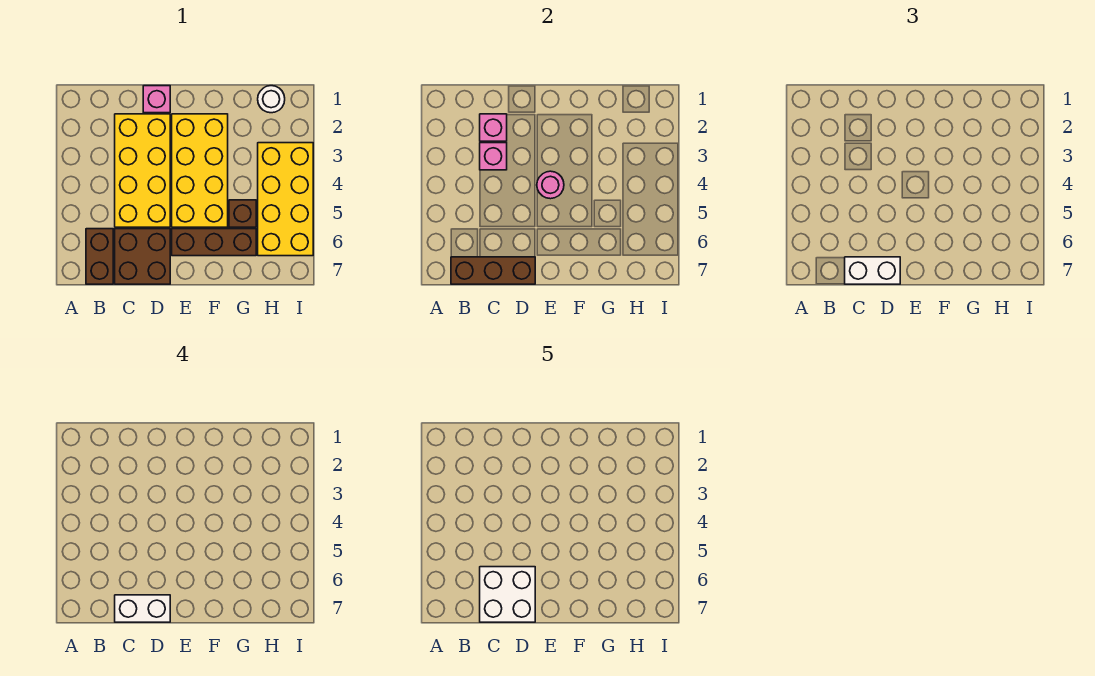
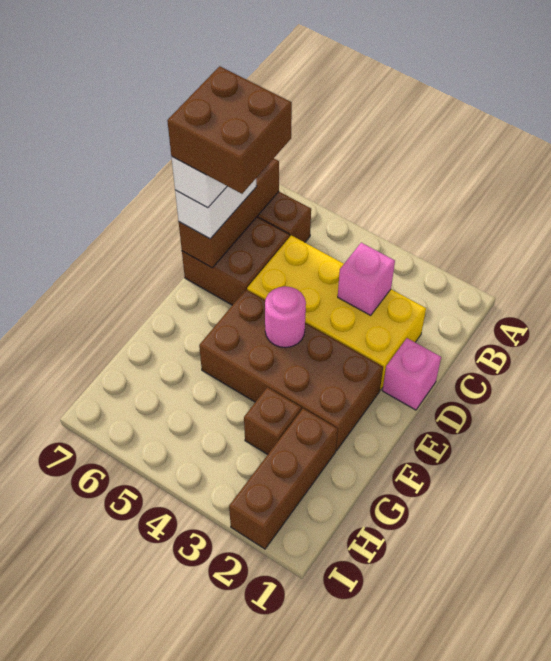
pink brick C2 level 2 -> none
white brick C6:D7 level 5 -> brown brick C6:D7 level 5
yellow brick E2:F5 level 1 -> brown brick E2:F5 level 1
brown brick E6:G6 level 1 -> brown brick G2:I2 level 1
brown brick G5 level 1 -> brown brick G3 level 1
white round brick H1 level 1 -> none
yellow brick H3:I6 level 1 -> none

